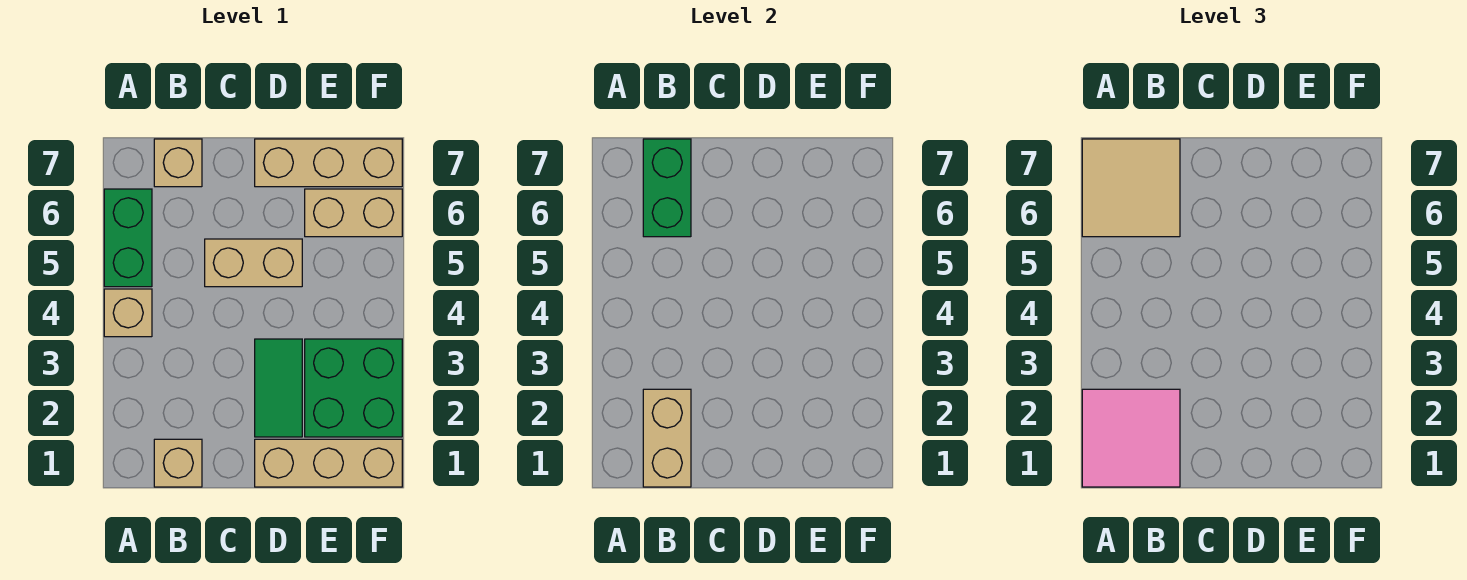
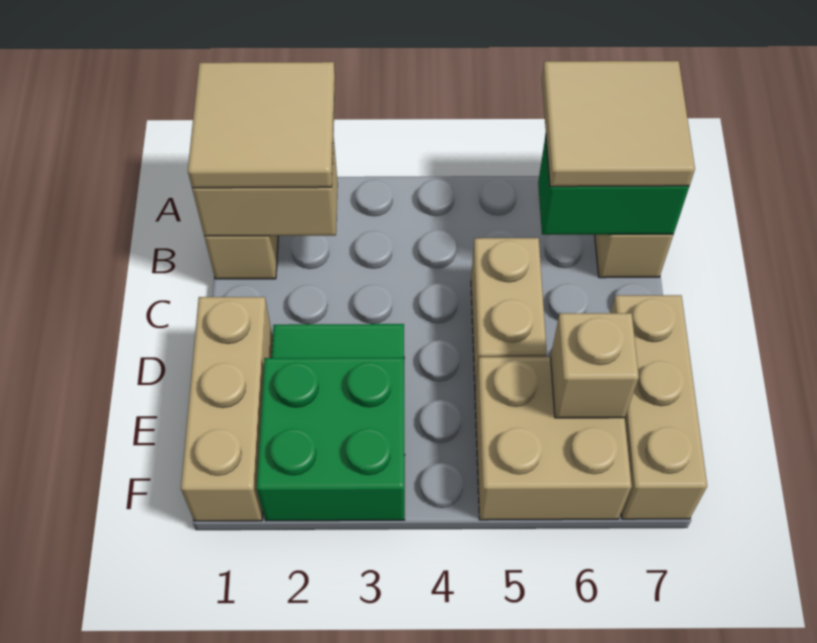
pink tile A1:B2 level 3 -> tan tile A1:B2 level 3
tan brick A4 level 1 -> tan brick E6 level 2
green brick A5:A6 level 1 -> none
tan brick E6:F6 level 1 -> tan brick E5:F6 level 1

